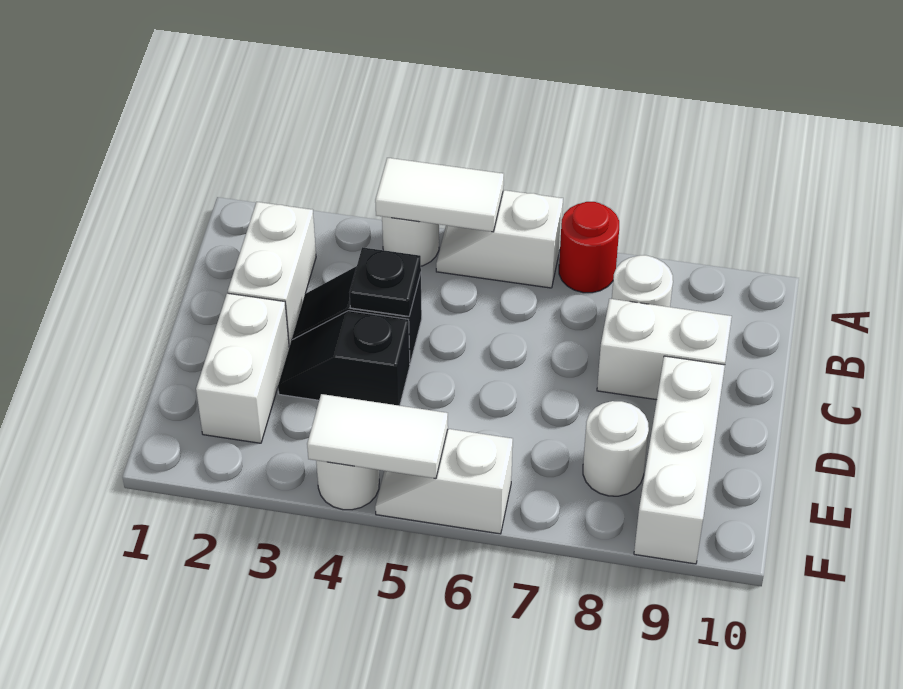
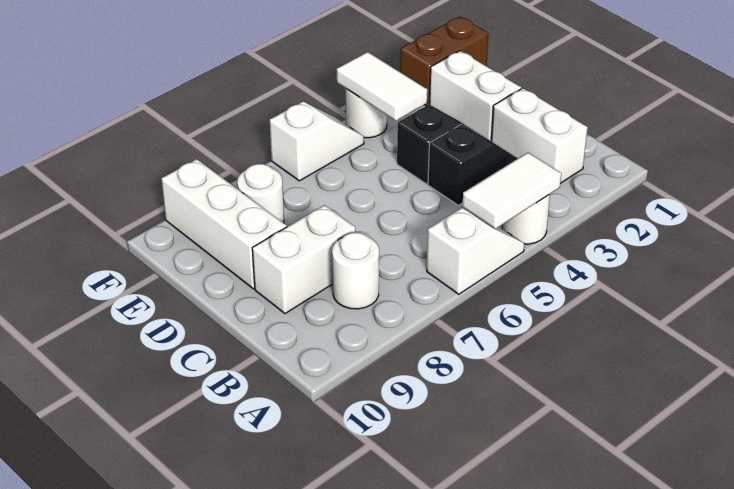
red round brick A7 level 1 -> none
black plate C4 level 2 -> none
none -> brown brick F1:F2 level 1
white tile F4:F5 level 2 -> white tile E4:F4 level 2

